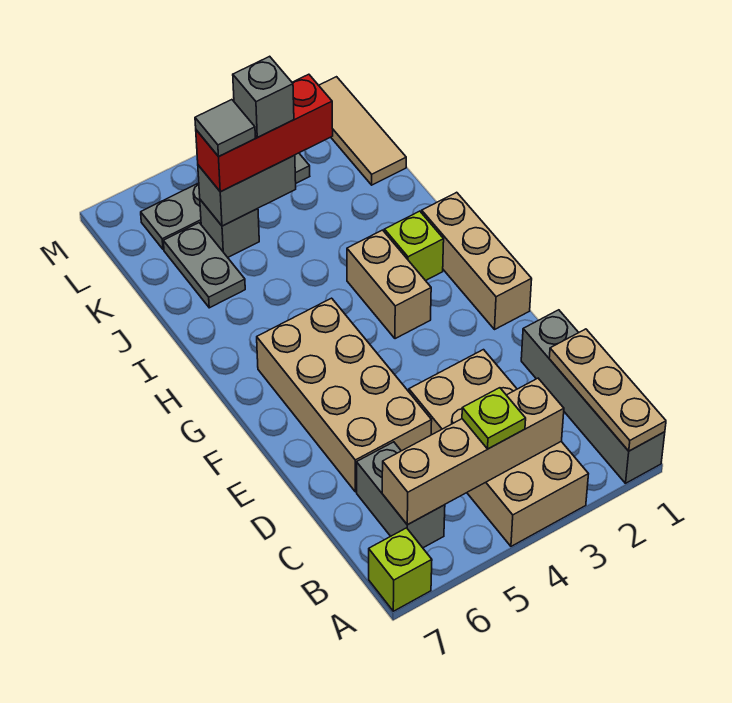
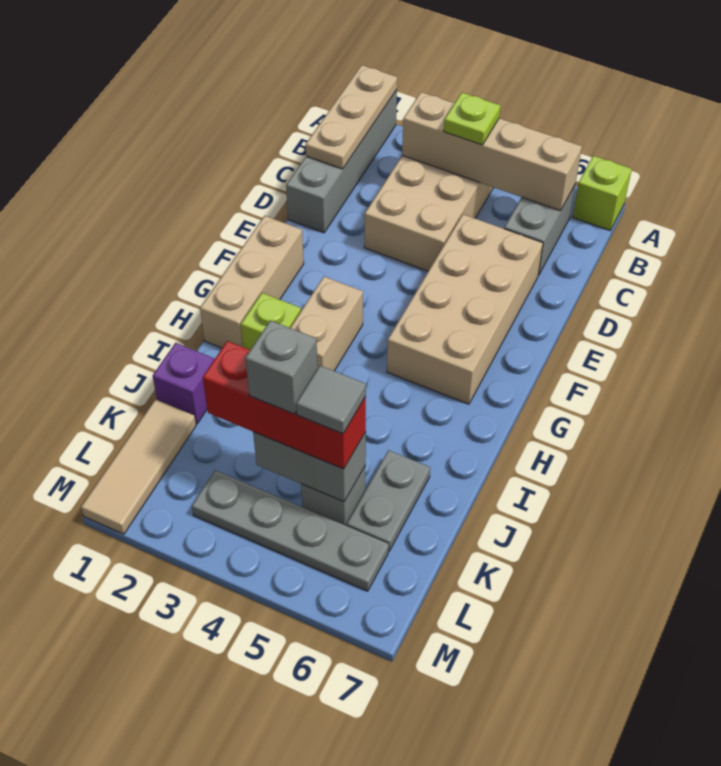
none -> purple brick J1 level 1

